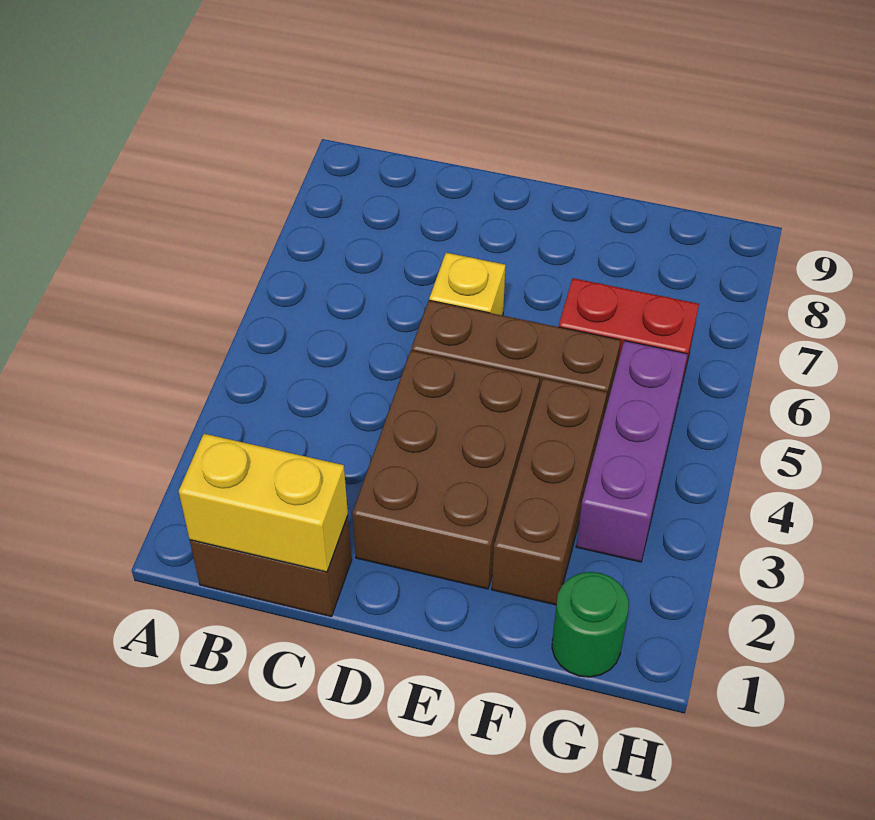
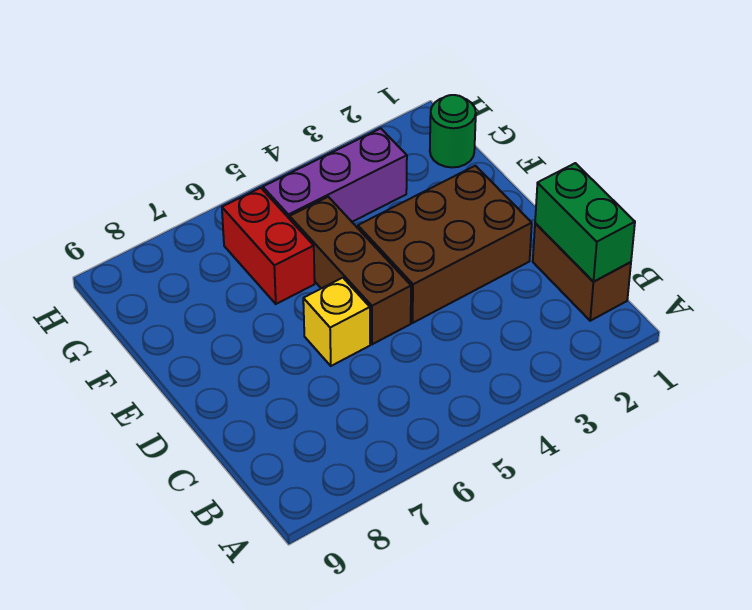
yellow brick B1:C1 level 2 -> green brick B1:C1 level 2
brown brick F2:F4 level 1 -> none

